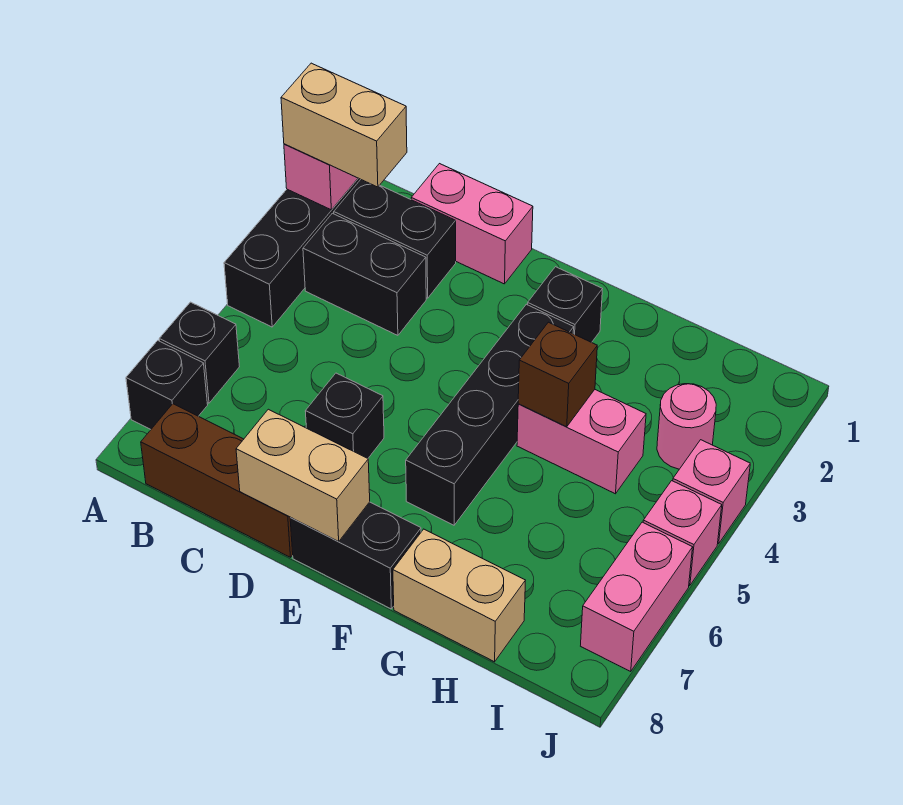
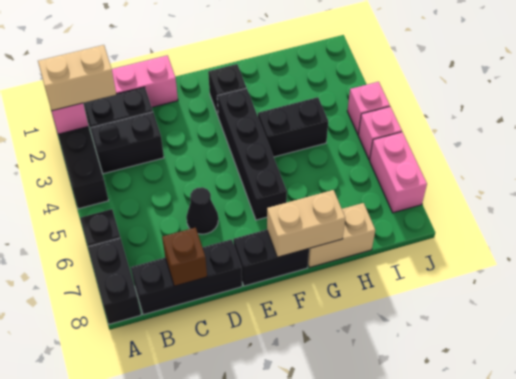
black brick A7 level 1 -> black brick A7:A8 level 1
brown brick B8:D8 level 1 -> black brick B8:D8 level 1
black brick D6 level 1 -> black cone D6 level 1
tan brick D8:E8 level 2 -> tan brick F8:G8 level 2
pink brick G4:H4 level 1 -> black brick G4:H4 level 1
brown brick G4 level 2 -> brown brick C8 level 2
pink round brick I3 level 1 -> none

